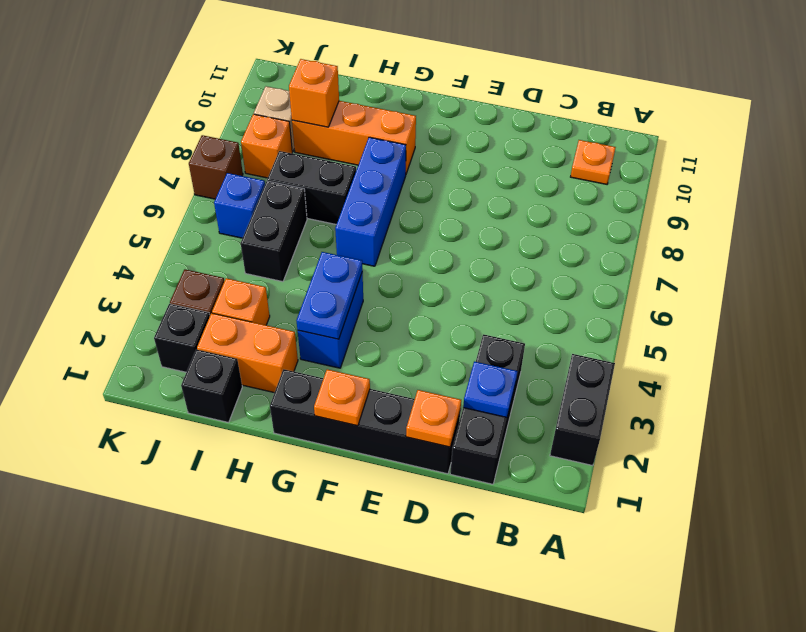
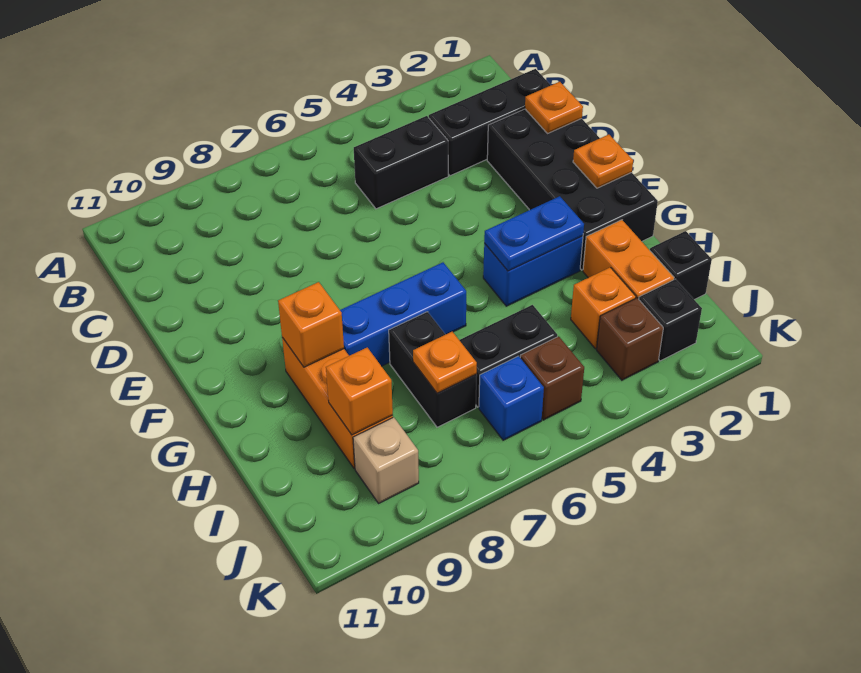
black brick A2:A3 level 1 -> black brick C4:C5 level 1
orange plate B10 level 1 -> orange plate I7 level 2
blue plate C2 level 2 -> none
black brick D1:G1 level 1 -> black brick D1:G2 level 1
orange brick J8 level 1 -> orange brick G9 level 2
brown brick K7 level 1 -> brown brick J5 level 1

